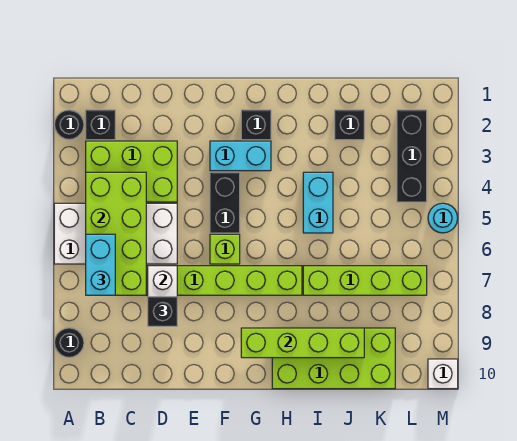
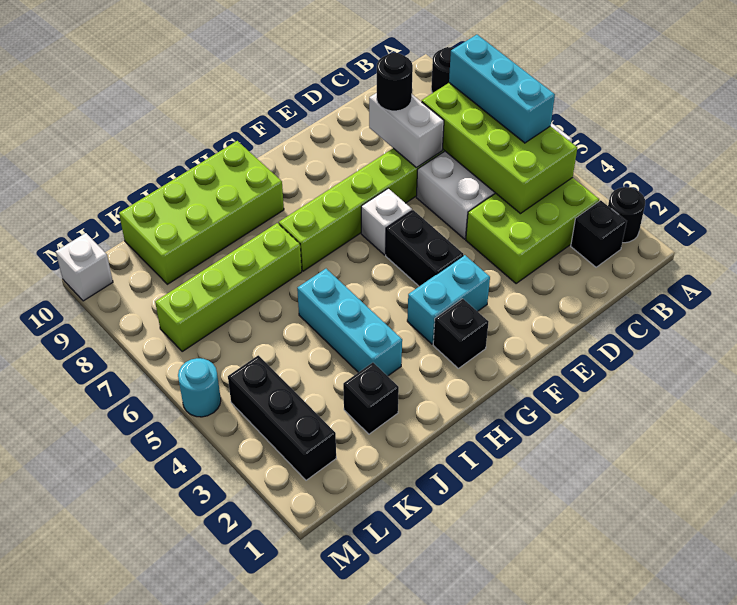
cyan brick B6:B7 level 3 -> cyan brick B5:B7 level 3
black brick D8 level 3 -> black round brick D8 level 3
lime brick F6 level 1 -> white brick F6 level 1
lime brick G9:J9 level 2 -> none
cyan brick I4:I5 level 1 -> cyan brick I3:I5 level 1

